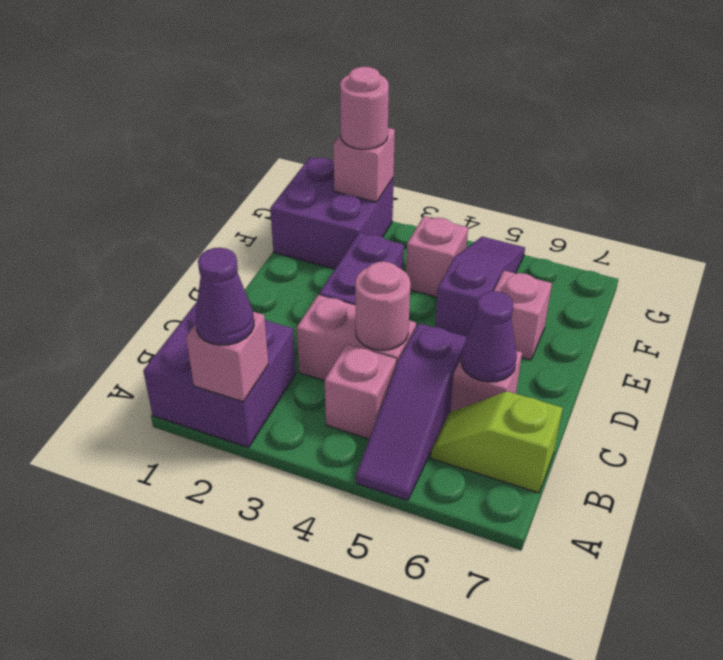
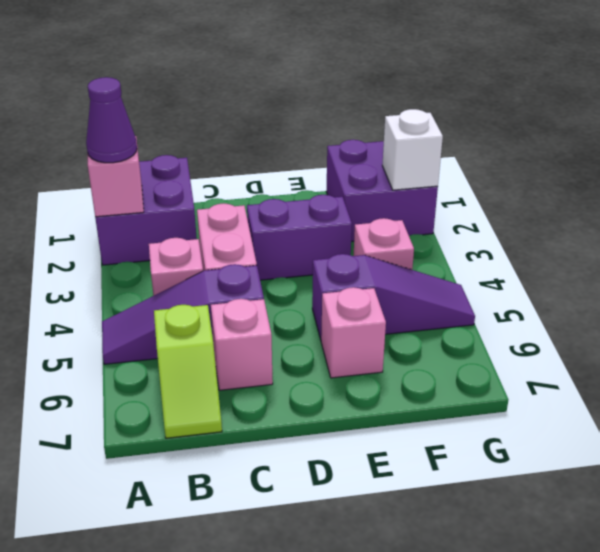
lime slope B6:B7 level 1 top 7 -> lime slope B6:B7 level 1 top 6
pink round brick C4 level 2 -> none
purple cone C6 level 2 -> none
pink brick G2 level 2 -> white brick G2 level 2
pink round brick G2 level 3 -> none

